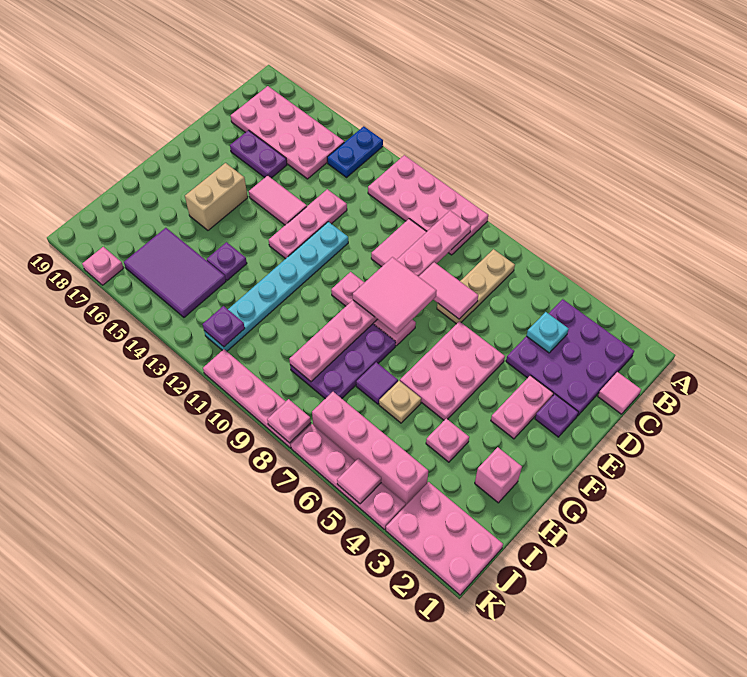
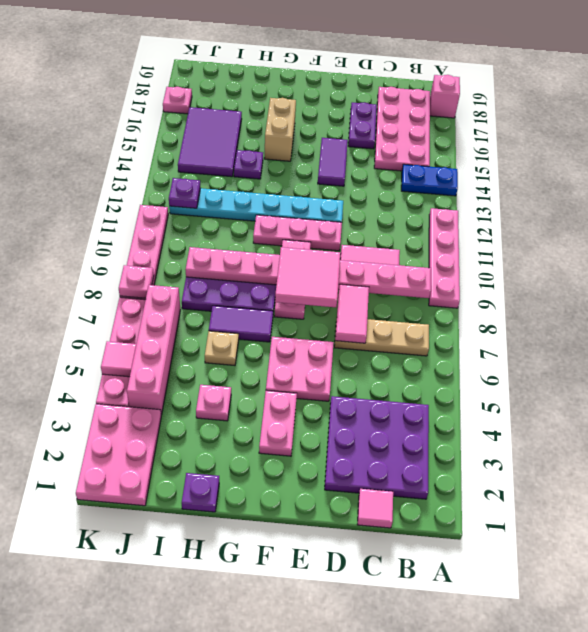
pink plate A9:B12 level 1 -> pink plate A9:A12 level 1
cyan plate C4 level 2 -> none
pink plate D13:F13 level 1 -> pink plate E11:G11 level 1
purple plate E2 level 1 -> purple plate H1 level 1
pink plate E3:F3 level 1 -> pink plate F3:F4 level 1
pink plate E5:G6 level 1 -> pink plate E5:F6 level 1
pink tile E14:E15 level 1 -> purple tile E14:E15 level 1
tan brick F16:G16 level 1 -> tan brick G15:G16 level 1
pink brick H2 level 1 -> pink brick A18 level 1
purple tile H7 level 1 -> purple tile G7:H7 level 1

